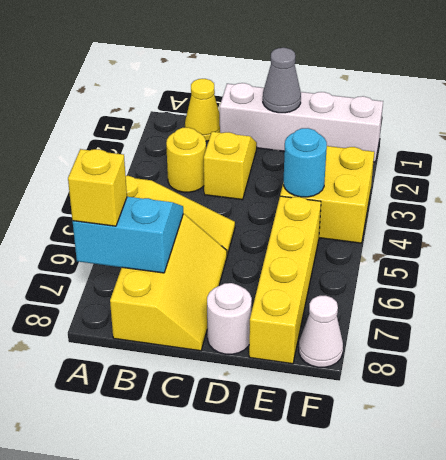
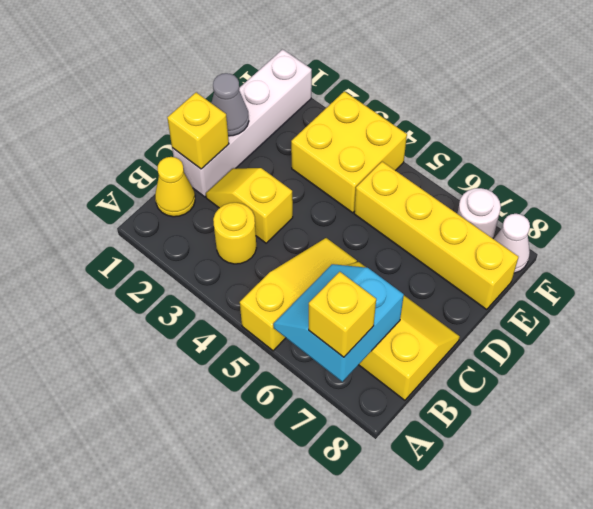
none -> yellow brick C1 level 2
white round brick D8 level 1 -> white round brick F7 level 1
cyan round brick E4 level 2 -> none

